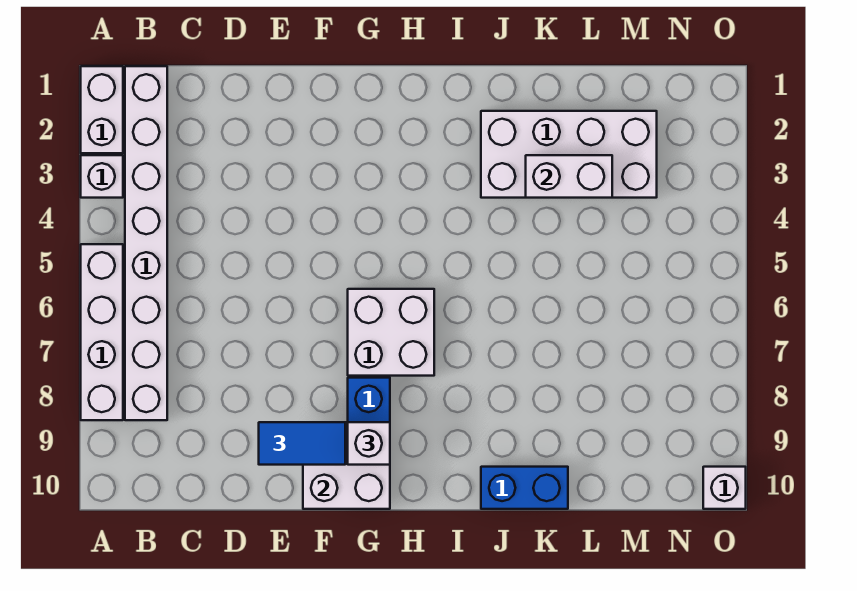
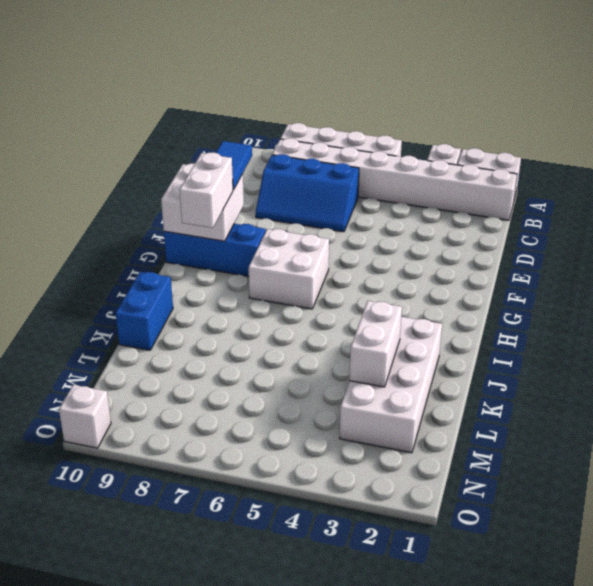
none -> blue slope C6:D8 level 1 top C
white brick G9 level 3 -> white brick G9:H9 level 3

